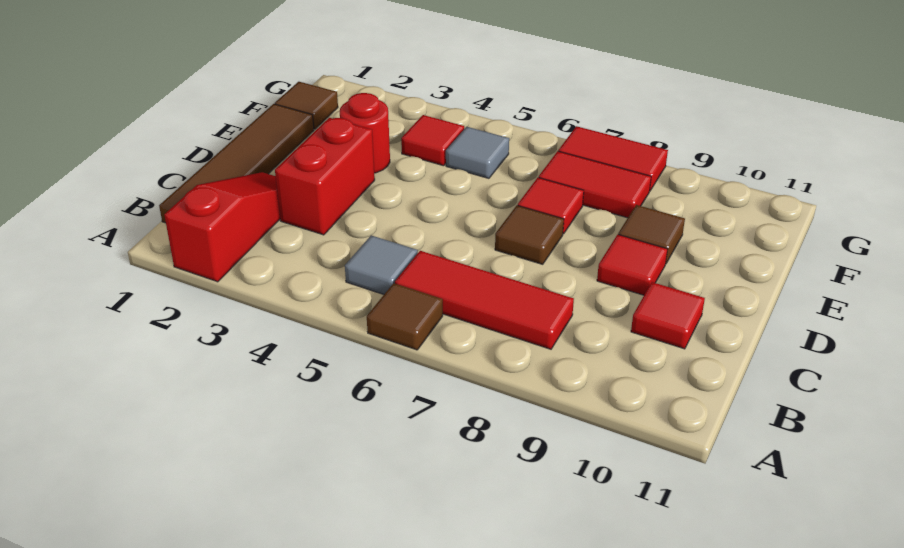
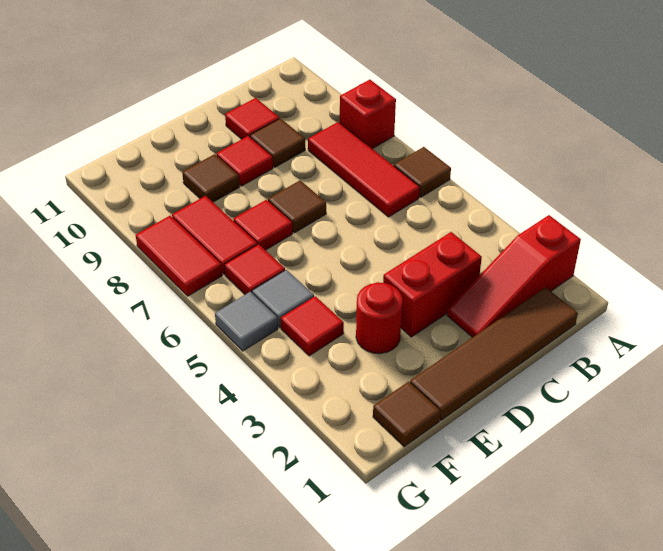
none -> red brick A8 level 1
grey tile B5 level 1 -> grey tile G5 level 1
none -> brown tile C9 level 1
none -> red tile F6 level 1

